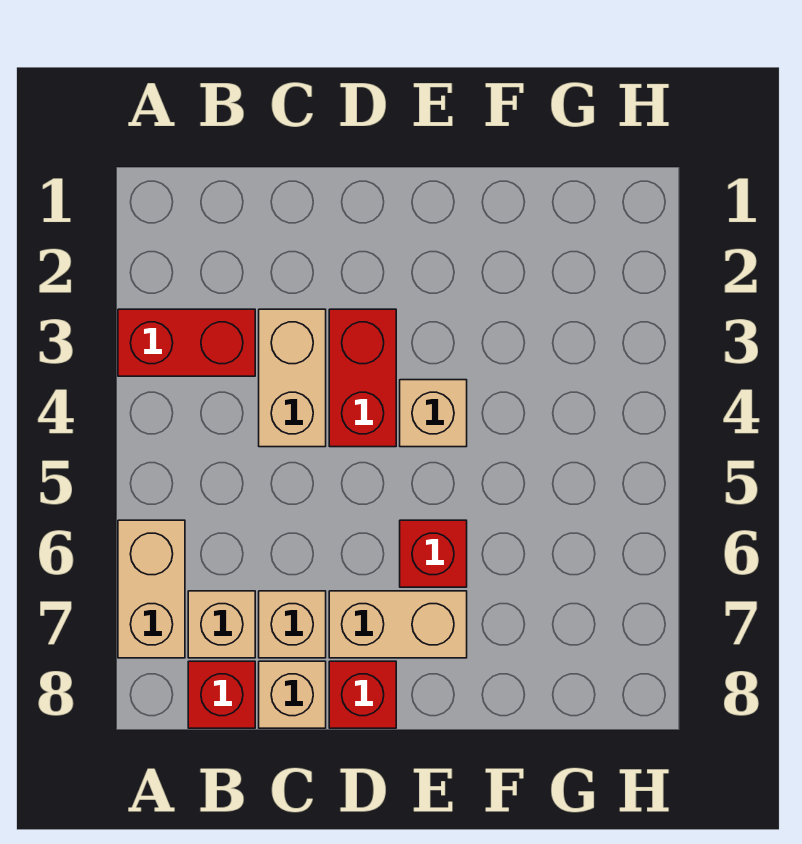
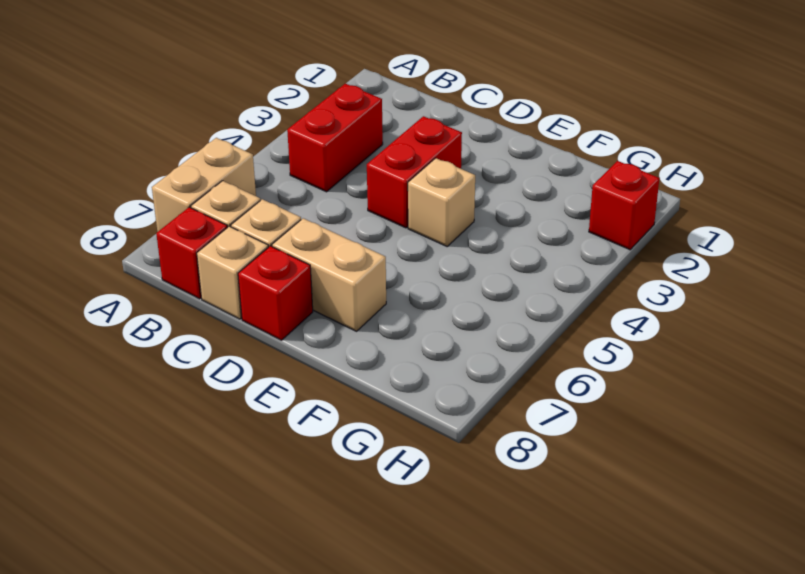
red brick A3:B3 level 1 -> red brick B3:B4 level 1
tan brick C3:C4 level 1 -> none
red brick E6 level 1 -> red brick H2 level 1

